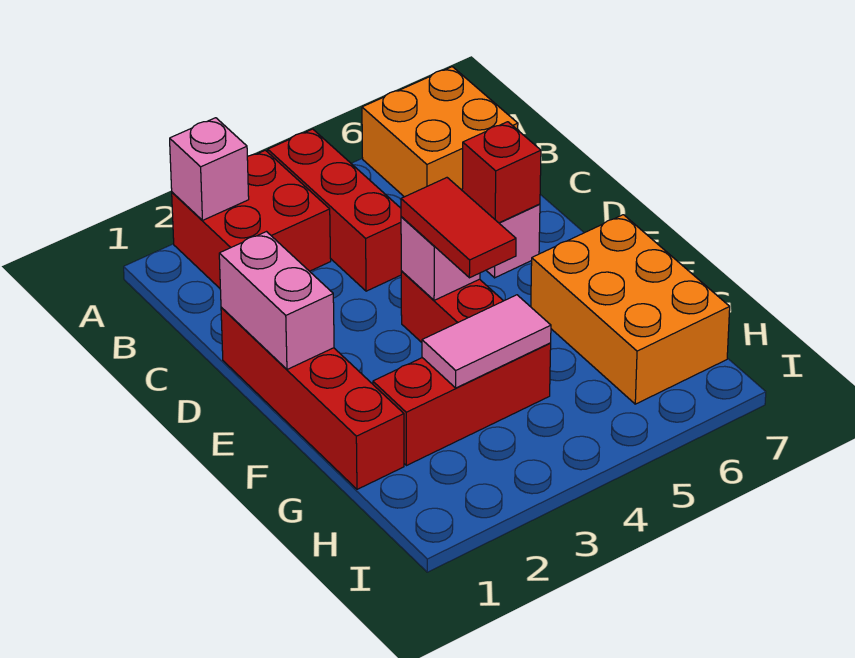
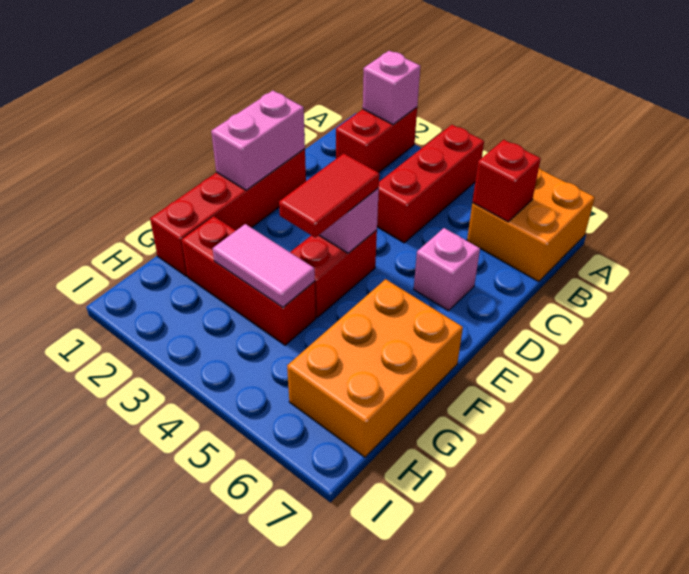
red brick A2:B3 level 1 -> red brick A2:B2 level 1
red brick D6 level 2 -> red brick B6 level 2

